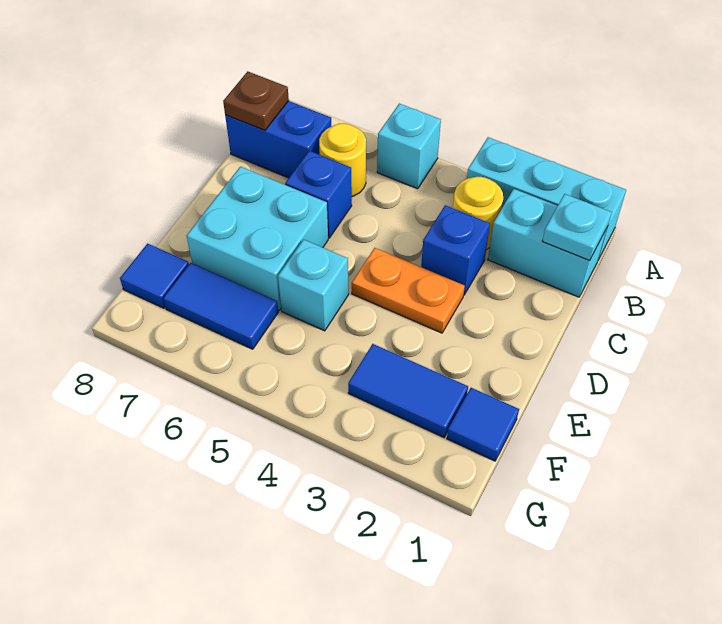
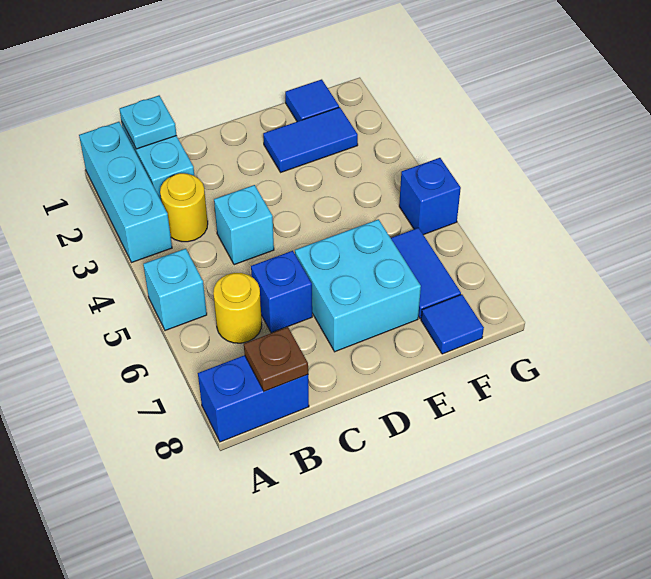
blue brick B7:B8 level 1 -> blue brick A8:B8 level 1
blue brick C3 level 1 -> blue brick G5 level 1
orange plate D3:D4 level 1 -> none
cyan brick E5 level 1 -> cyan brick C4 level 1
blue tile F2:F3 level 1 -> blue tile E2:F2 level 1

